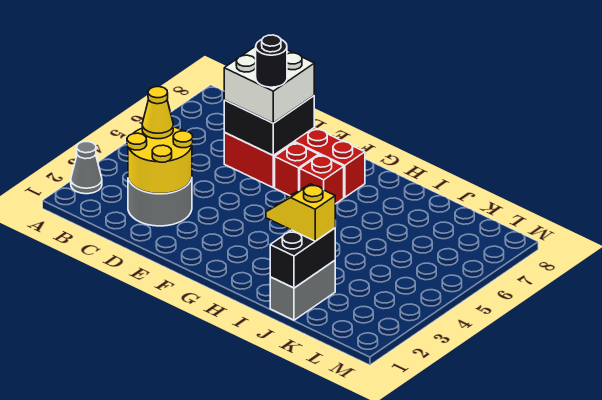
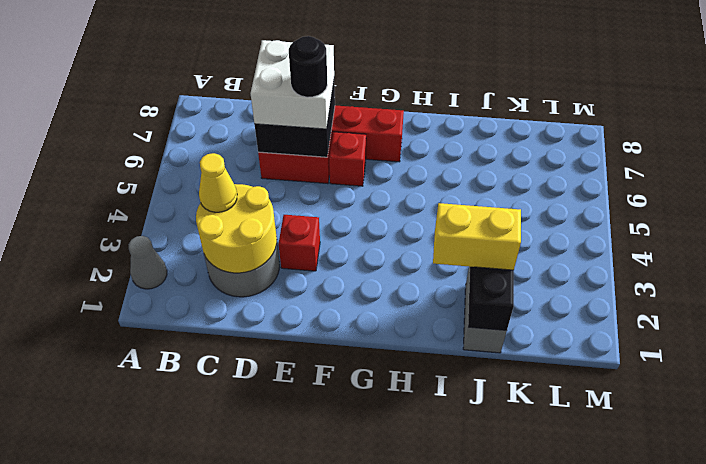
red brick G6 level 1 -> red brick E3 level 1
yellow slope I2:J2 level 3 top J -> yellow brick I2:J2 level 3

